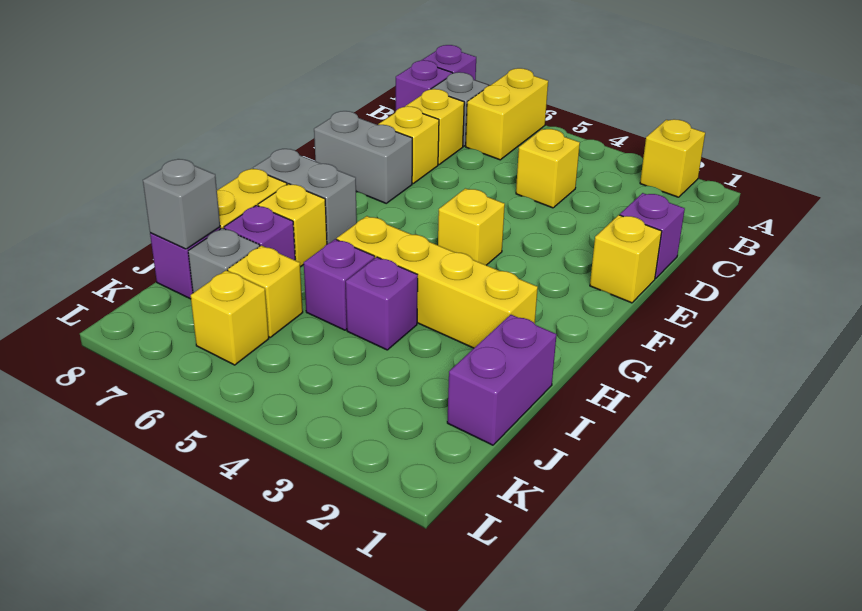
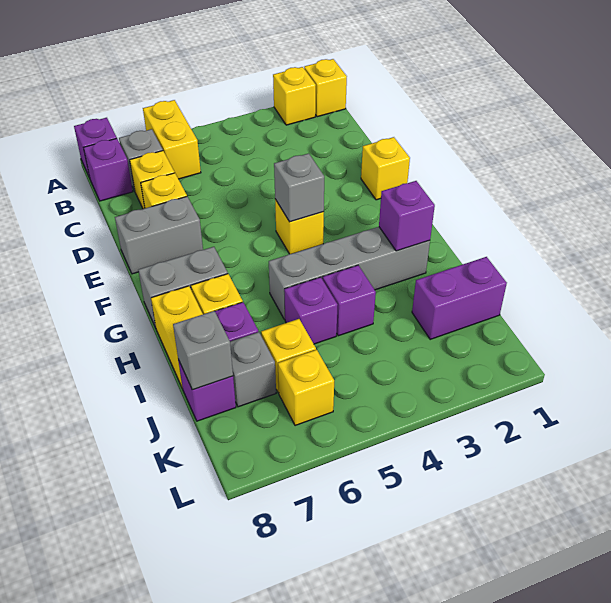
yellow brick C4 level 1 -> yellow brick A1 level 1
purple brick D1 level 1 -> purple brick H2 level 2
none -> grey brick F4 level 2
yellow brick H2:H5 level 1 -> grey brick H2:H5 level 1
purple brick I1:J1 level 1 -> purple brick J1:J2 level 1

